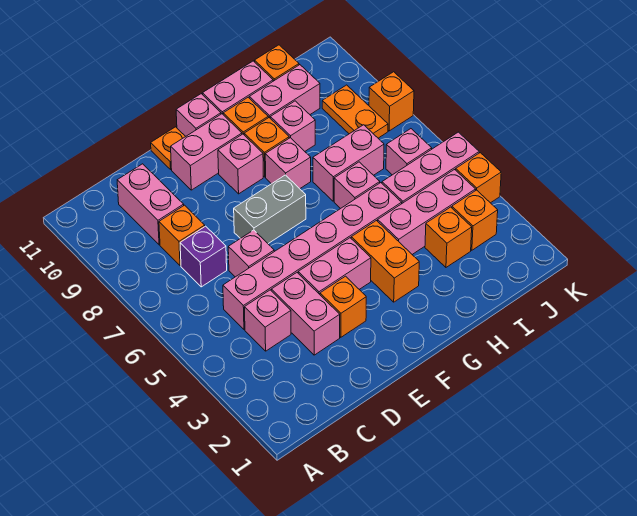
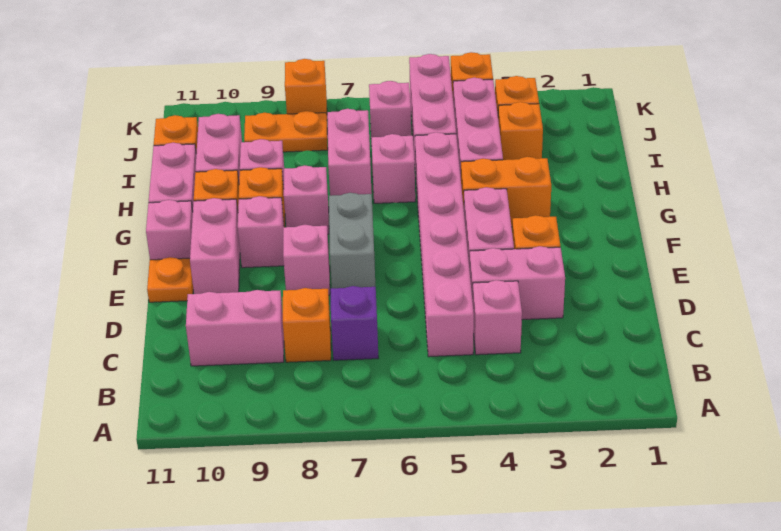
pink brick D6 level 1 -> pink brick E8 level 1

